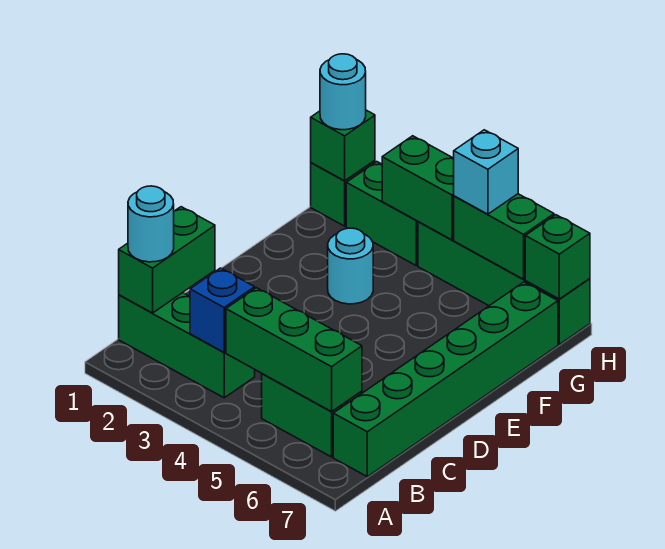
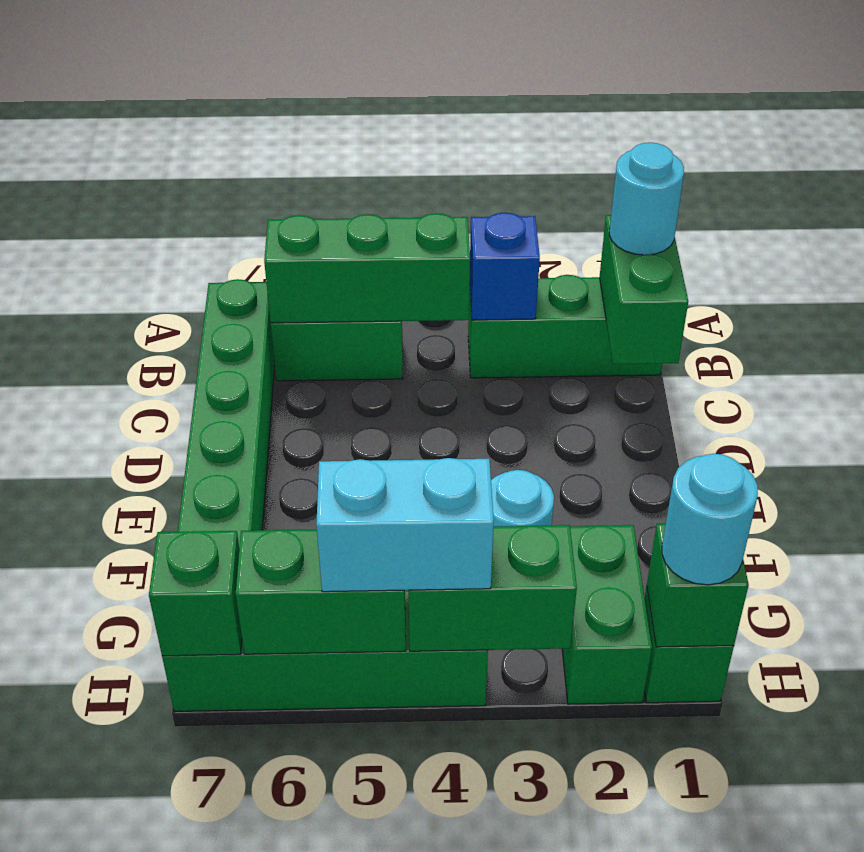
green brick H2:H3 level 1 -> green brick G2:H2 level 1
cyan brick H5 level 3 -> cyan brick H4:H5 level 3

